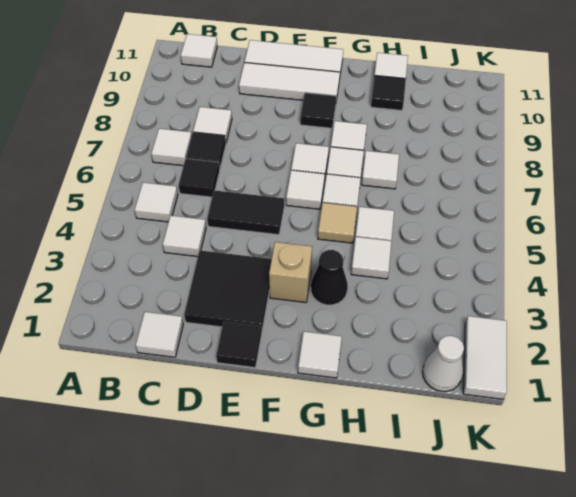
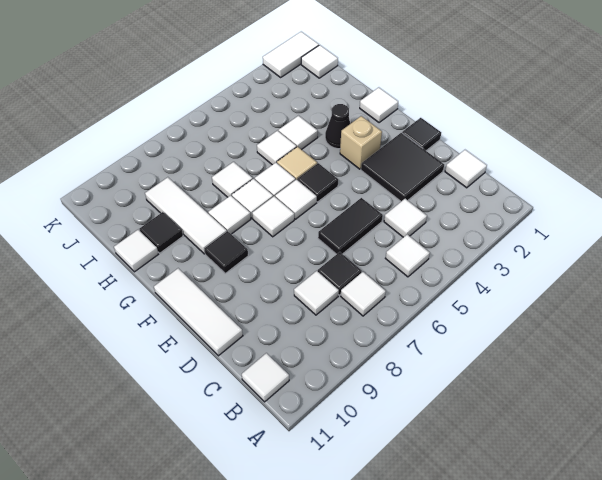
black tile C6 level 1 -> black tile F5 level 1
black tile D5:E5 level 1 -> black tile D5:D6 level 1
white tile D10:F10 level 1 -> white tile G9:I9 level 1
white cone J1 level 1 -> white tile J1 level 1

